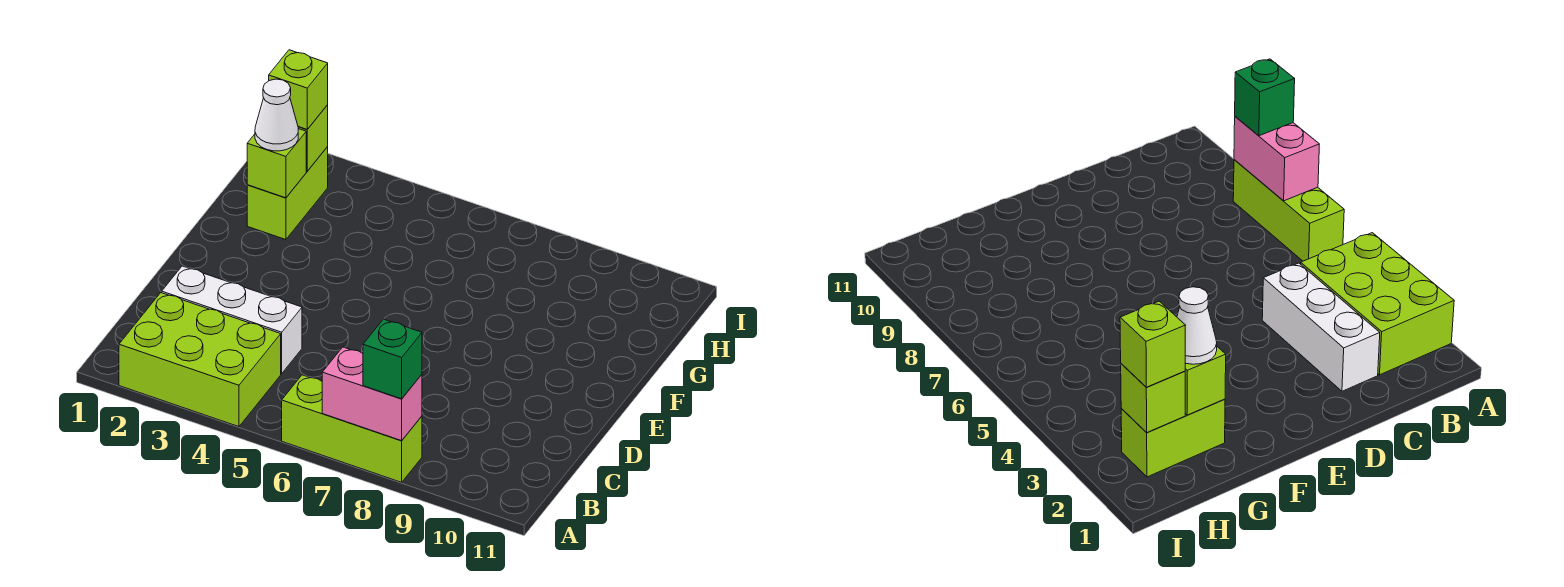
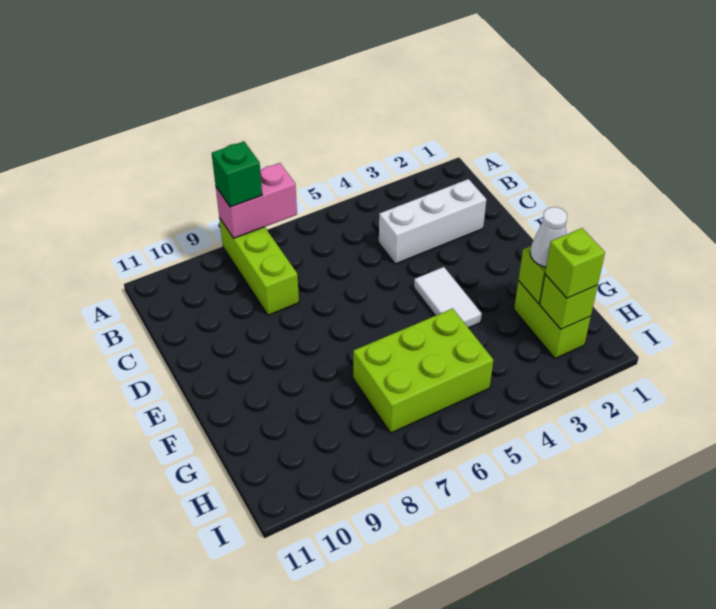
lime brick A2:B4 level 1 -> lime brick G5:H7 level 1
lime brick A6:A8 level 1 -> lime brick A8:C8 level 1
none -> white tile E4:F4 level 1

